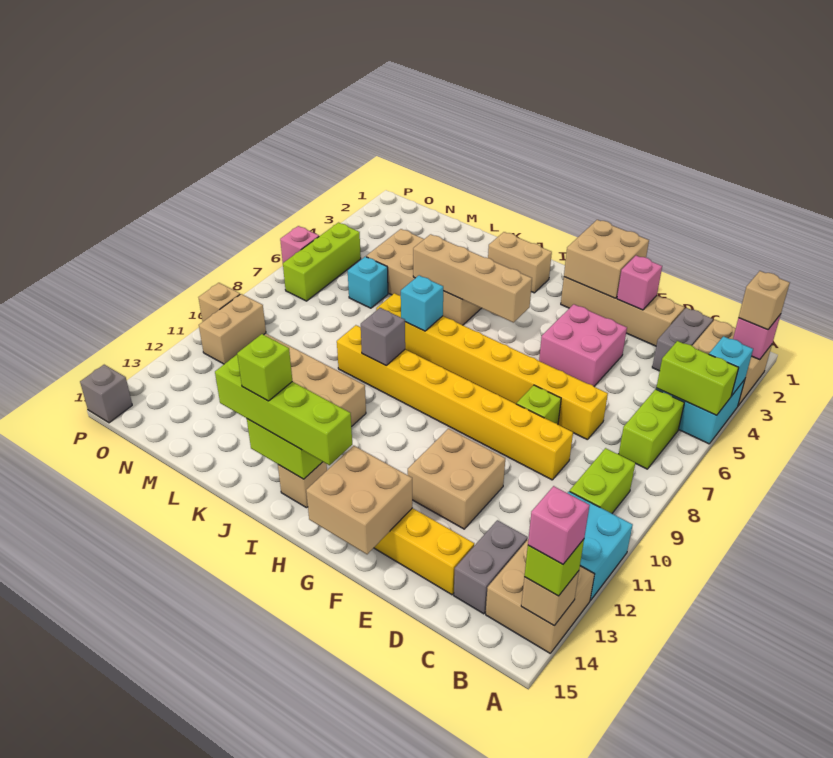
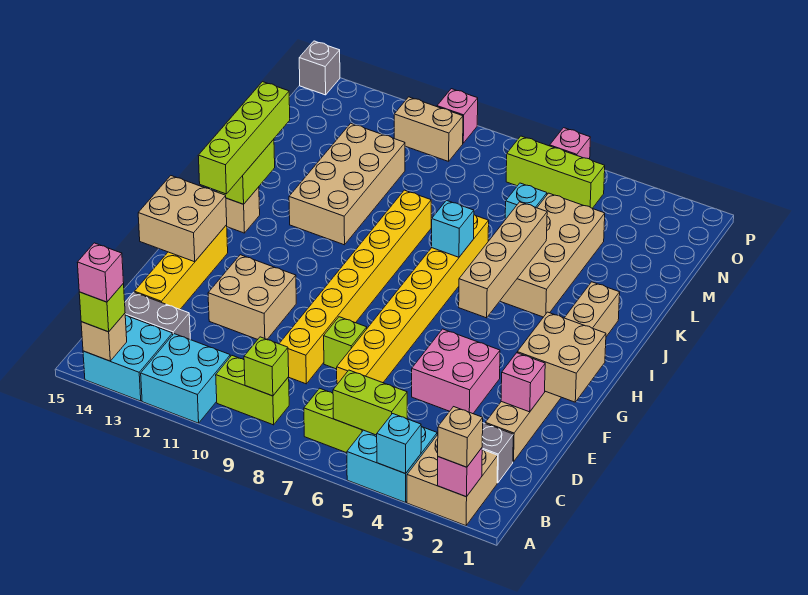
lime brick A5:B5 level 2 -> lime brick B5:B6 level 2
tan brick A13:B14 level 1 -> cyan brick A13:B14 level 1
grey brick J9 level 2 -> none
lime brick J14 level 4 -> lime brick B9 level 2
tan brick P10 level 1 -> pink brick P10 level 1

